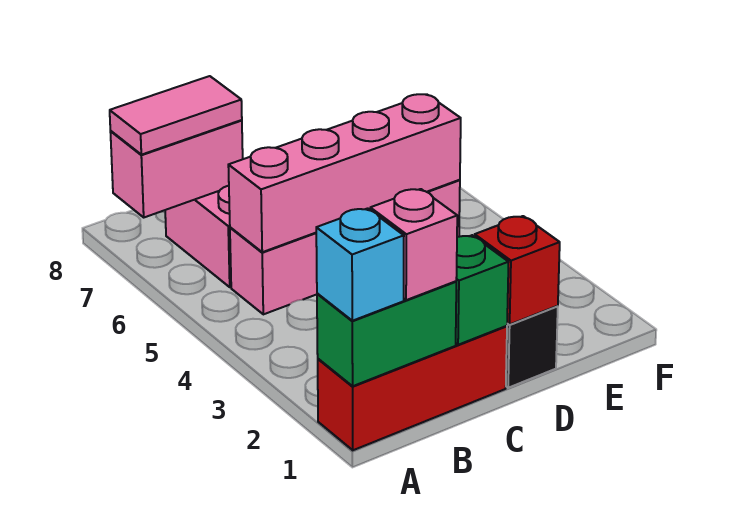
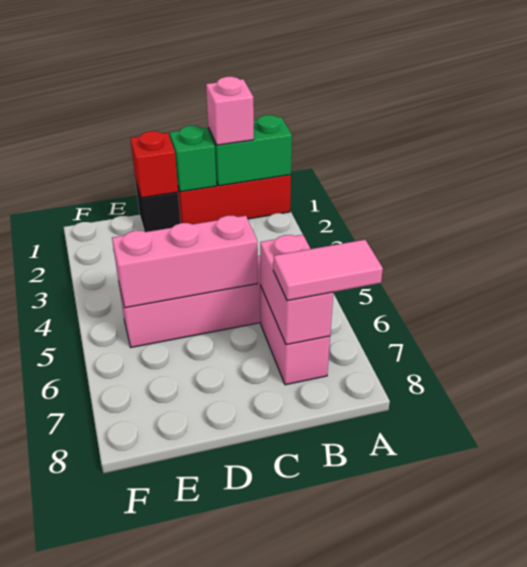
cyan brick A1 level 3 -> none
pink brick A7:B7 level 2 -> pink brick B6:B7 level 2
pink brick B5:E5 level 2 -> pink brick C5:E5 level 2

